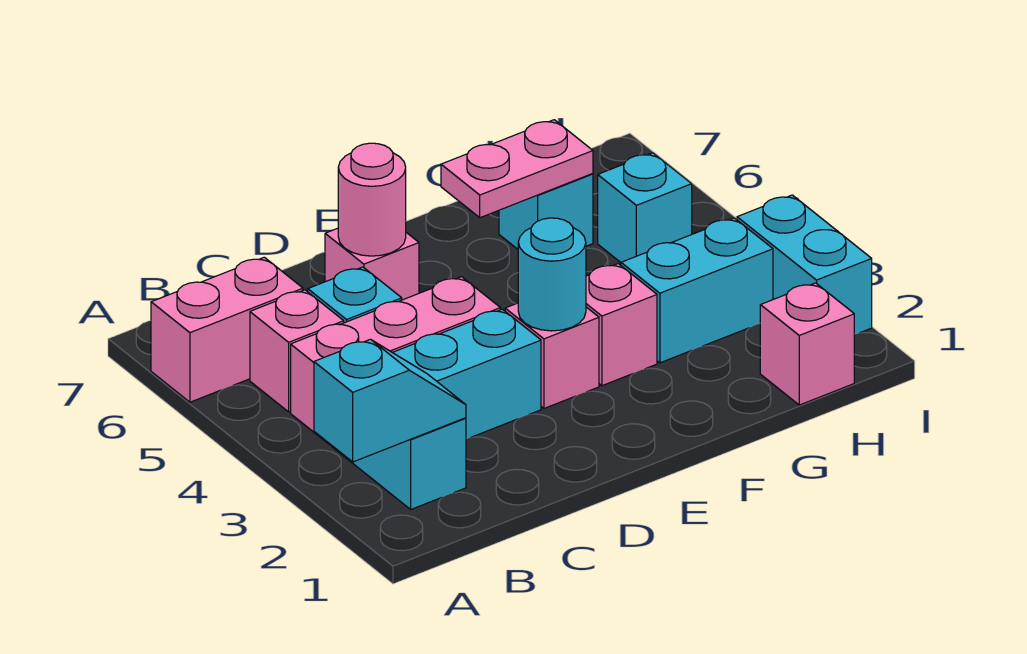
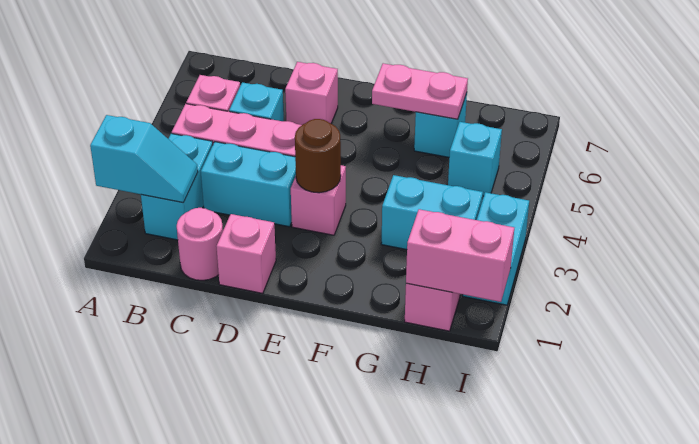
pink brick A6:B6 level 1 -> pink brick H1:I1 level 2
pink round brick D6 level 2 -> pink round brick C1 level 1
cyan round brick E3 level 2 -> brown round brick E3 level 2
pink brick F3 level 1 -> pink brick D1 level 1

